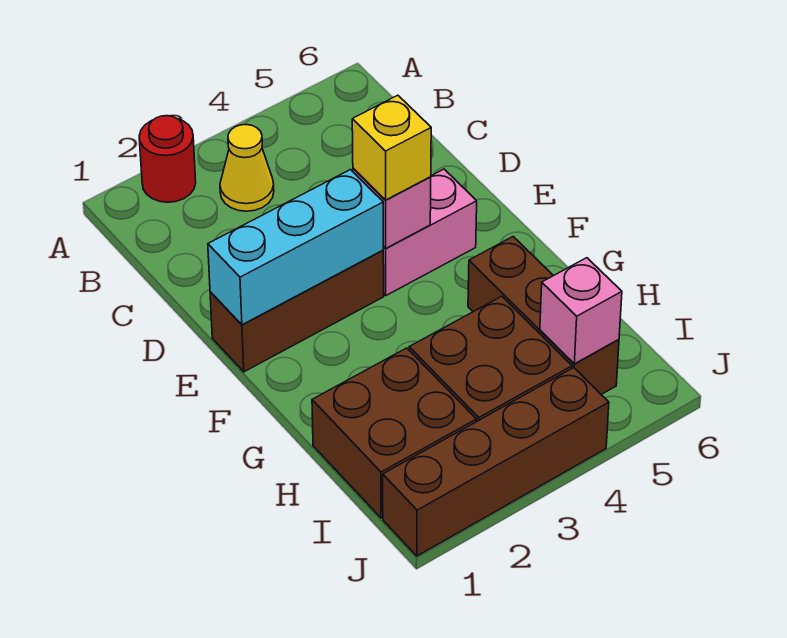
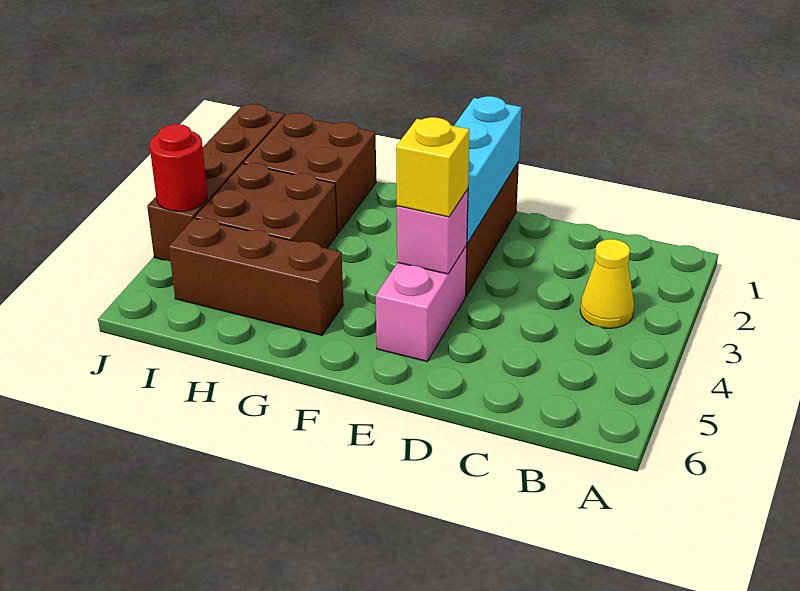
red round brick A2 level 1 -> red round brick J4 level 2
pink brick I5 level 2 -> none

